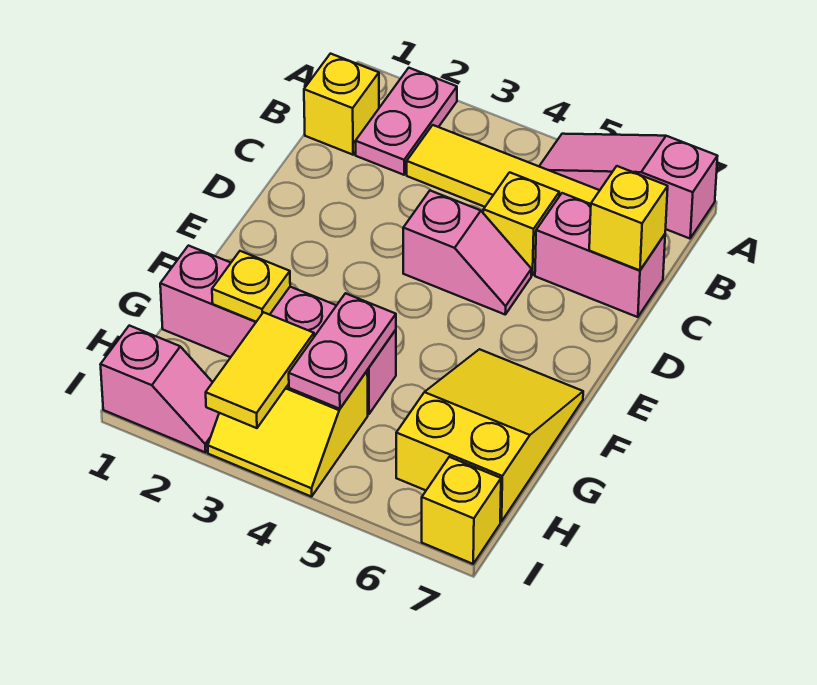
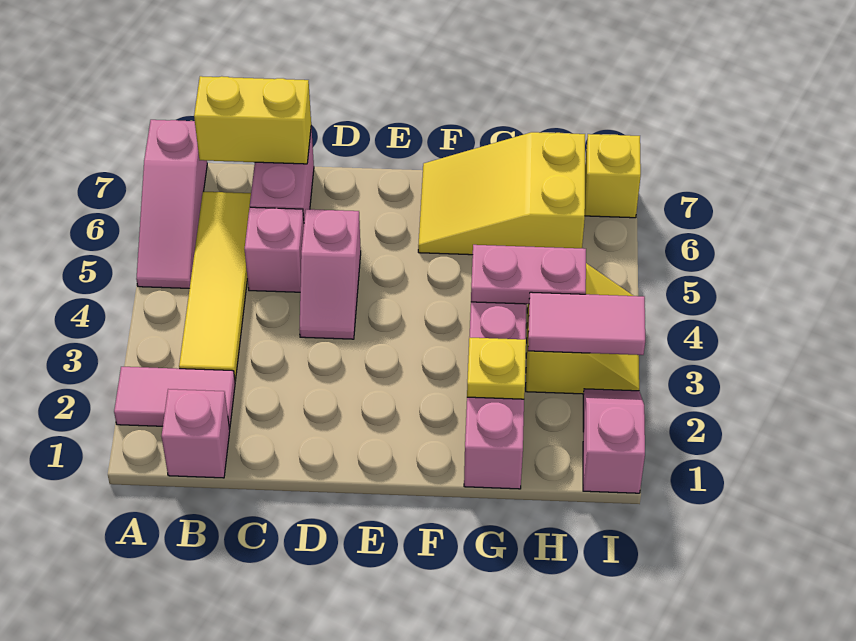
pink plate A2:B2 level 1 -> pink tile A2:B2 level 1
yellow brick B1 level 1 -> pink brick B1 level 1
yellow brick C5 level 1 -> pink brick C5 level 1
yellow brick C7 level 2 -> yellow brick B7:C7 level 2
pink slope D4:D5 level 1 top 4 -> pink slope D4:D5 level 1 top 5
yellow tile H3:I3 level 2 -> pink tile H3:I3 level 2

